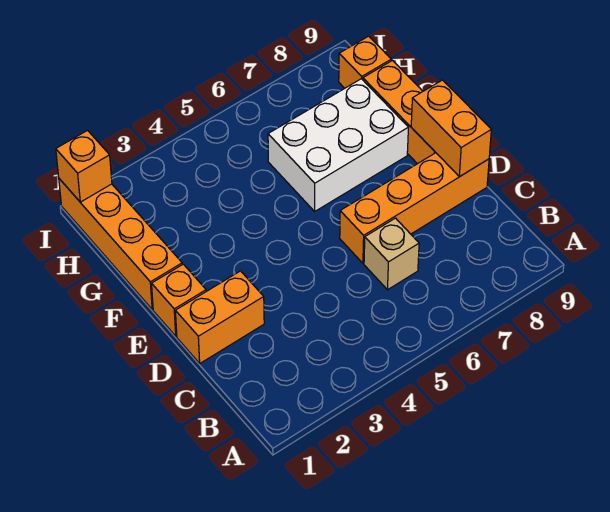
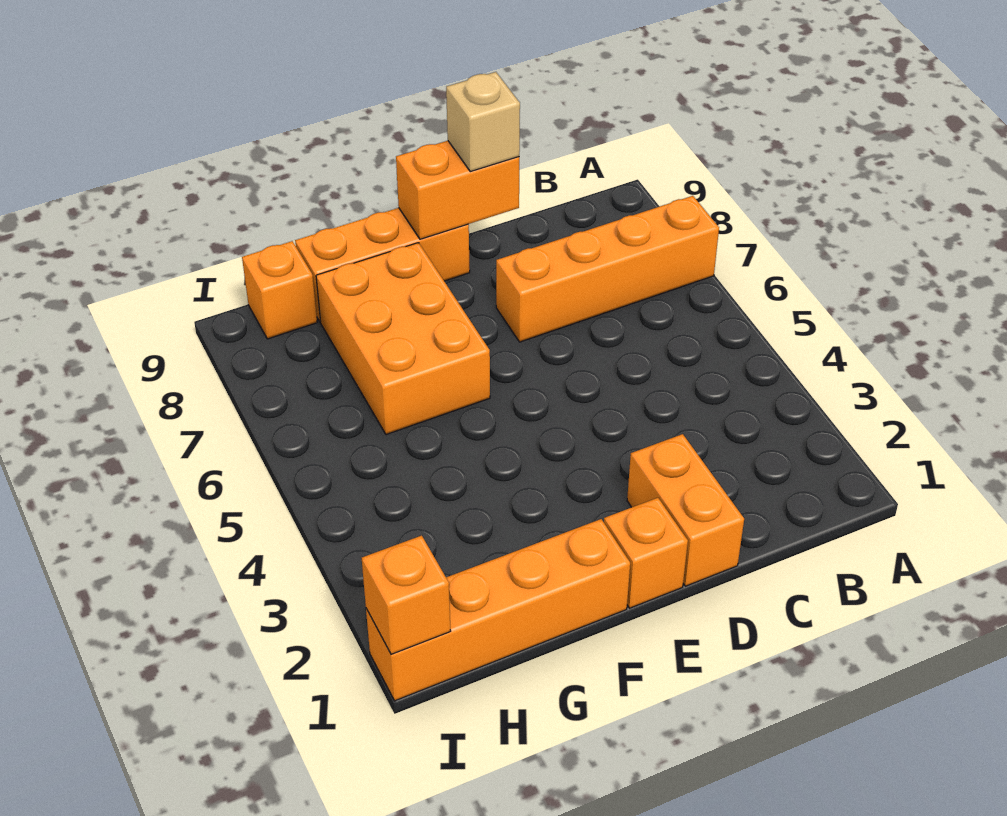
tan brick C6 level 1 -> tan brick D9 level 3
orange brick D6:D9 level 1 -> orange brick A7:D7 level 1
white brick F6:G8 level 1 -> orange brick F6:G8 level 1

